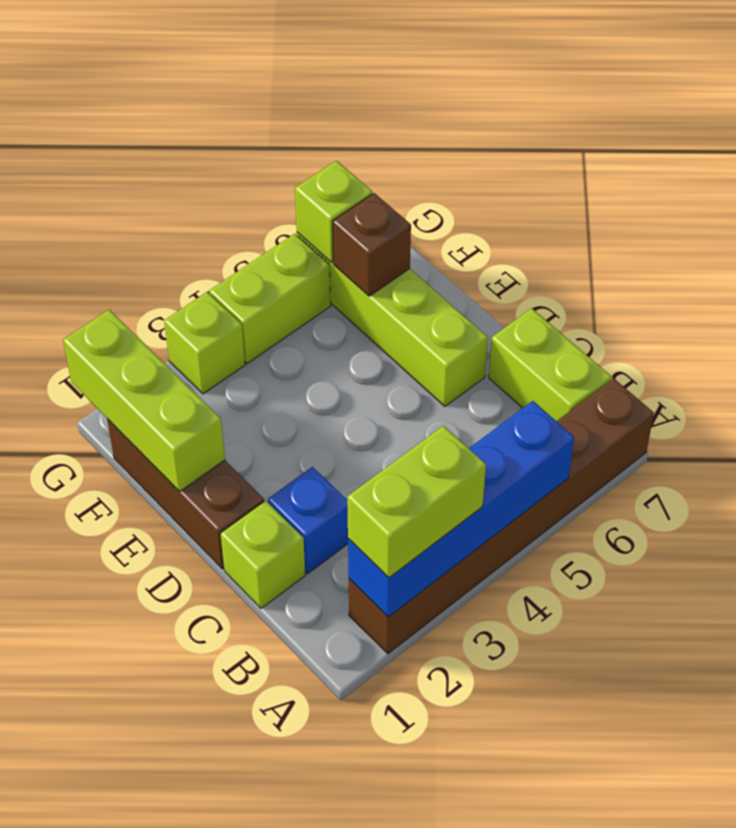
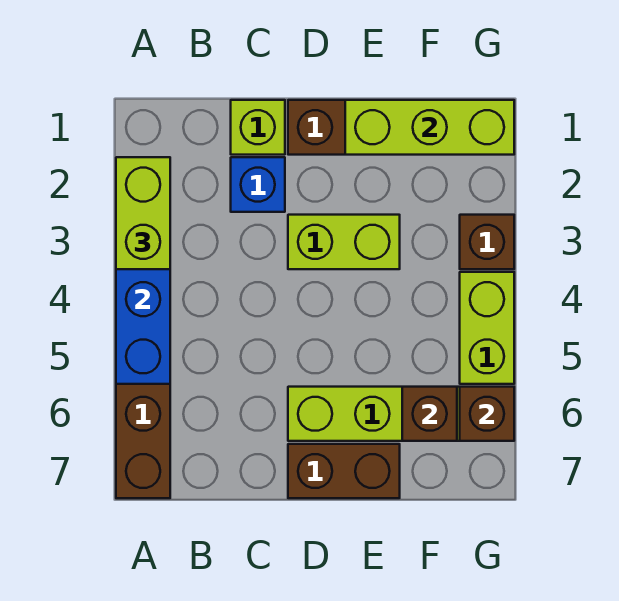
lime brick B7:C7 level 1 -> lime brick D3:E3 level 1
none -> brown brick D7:E7 level 1
lime brick G3 level 1 -> brown brick G3 level 1
lime brick G6 level 2 -> brown brick G6 level 2

